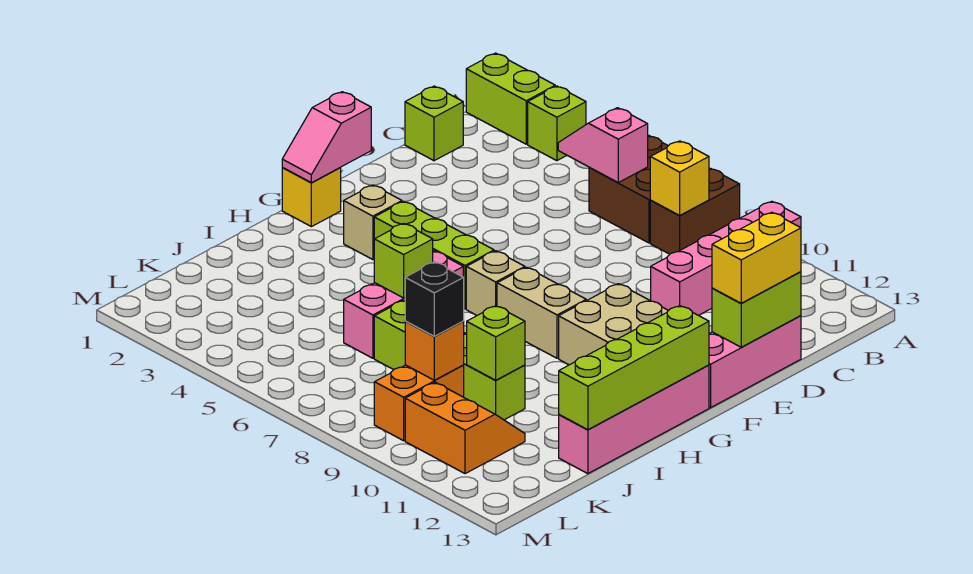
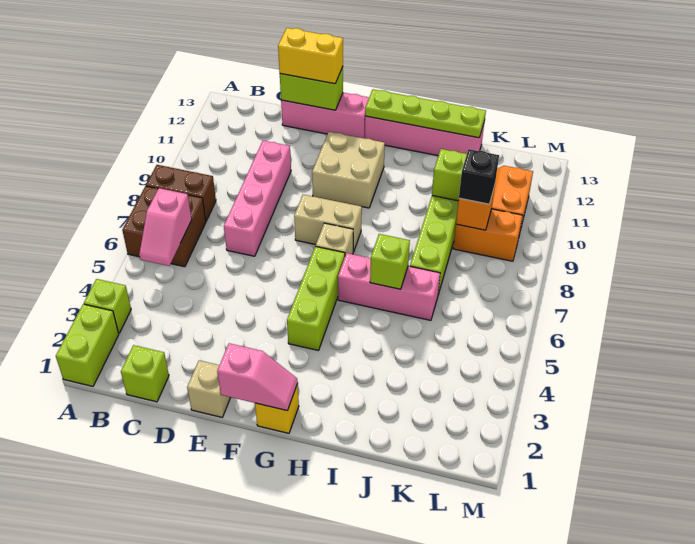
pink brick A10:D10 level 1 -> pink brick D7:D10 level 1
yellow brick B8 level 2 -> none
tan brick G3 level 1 -> tan brick E1 level 1
tan brick G8:G9 level 1 -> tan brick F8:G8 level 1
lime brick G13:J13 level 2 -> lime plate G13:J13 level 2

